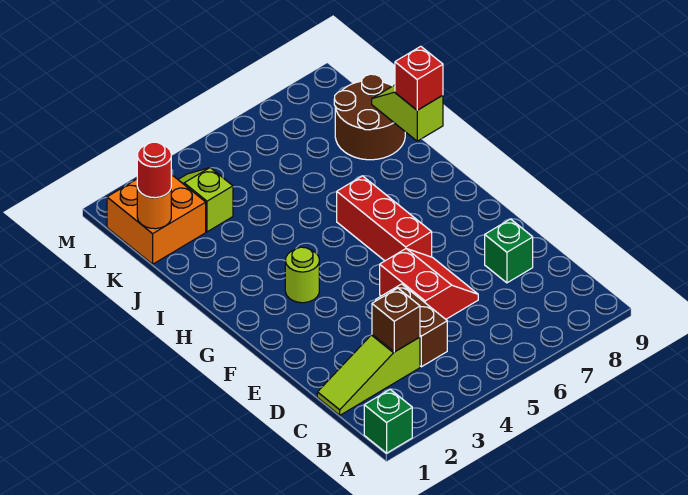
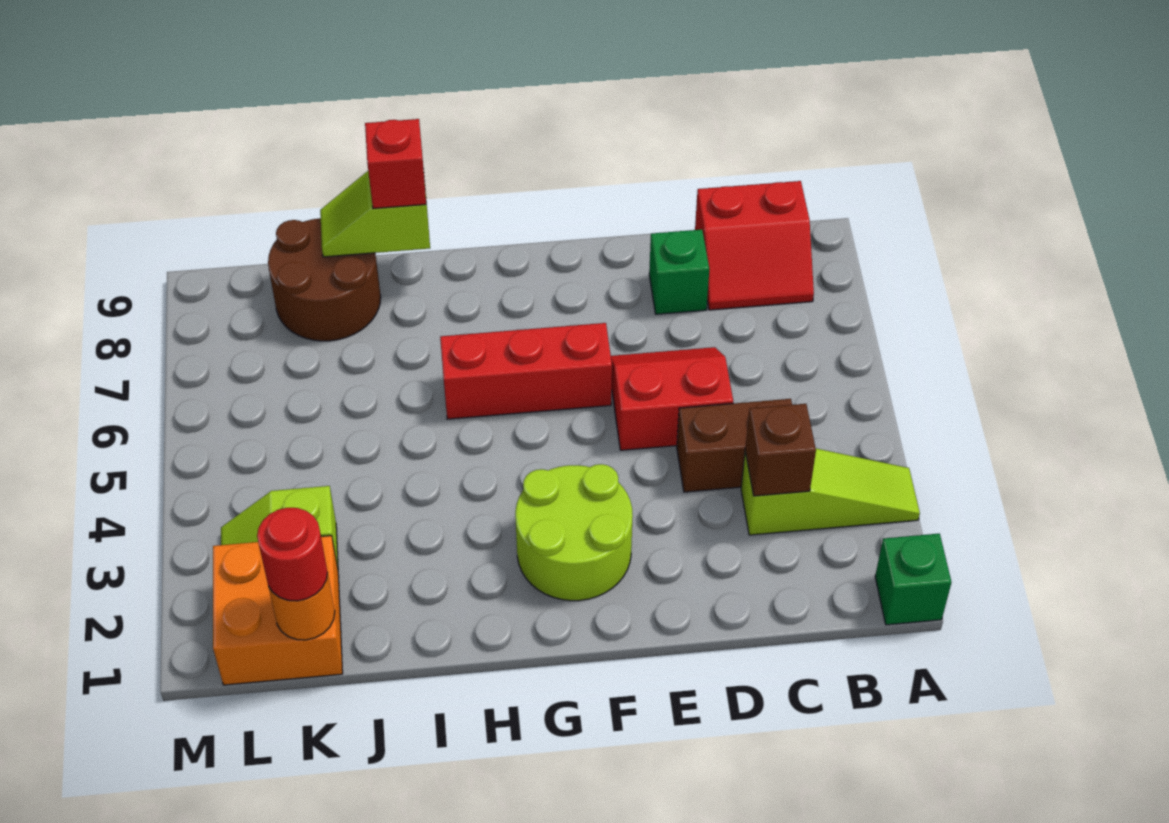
none -> red slope B8:C9 level 1 top 9
lime slope C1:C3 level 1 top 3 -> lime slope A3:C3 level 1 top C
lime round brick G3 level 1 -> lime round brick F2:G3 level 1

